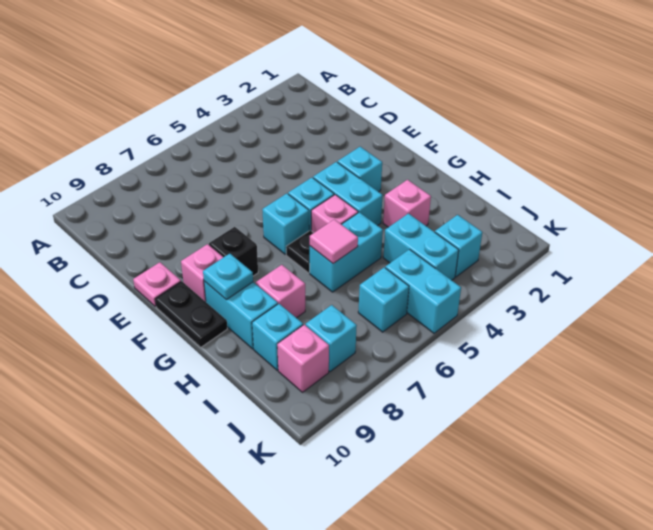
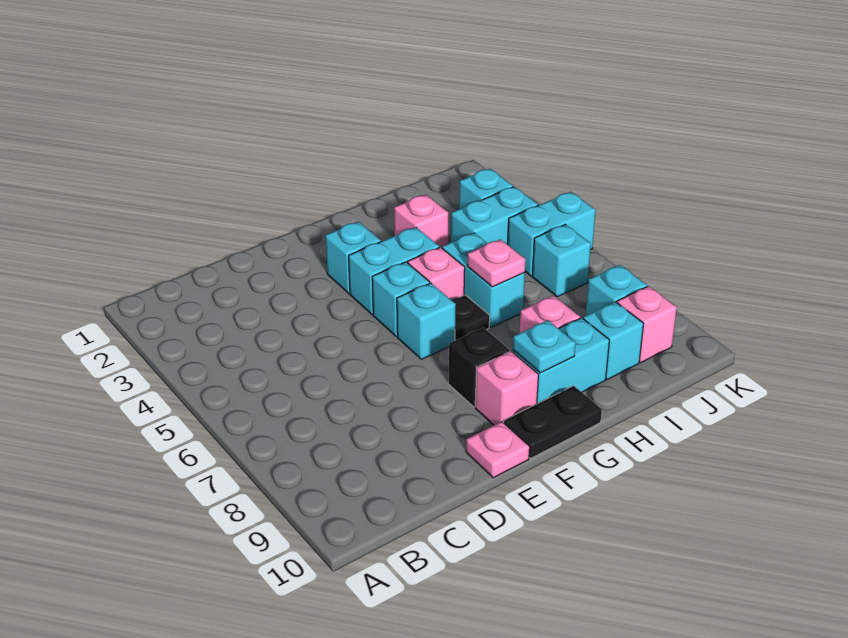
pink tile H6 level 2 -> pink plate H6 level 2

